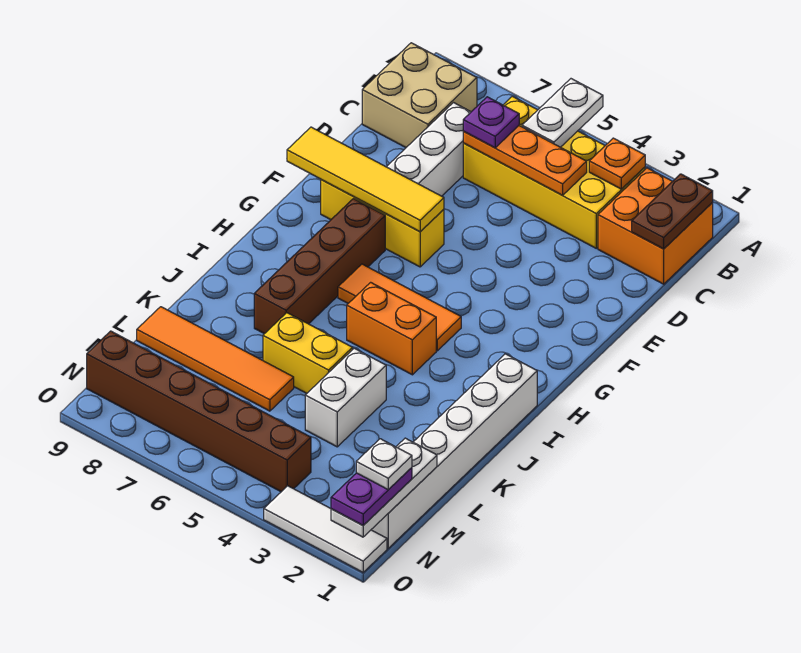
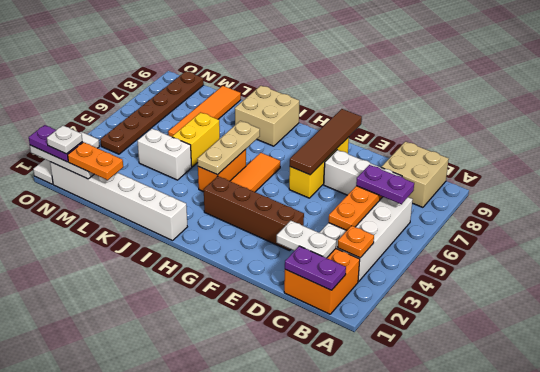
white plate A5:B5 level 2 -> white plate C2:D2 level 2
brown plate B1:C1 level 2 -> purple plate B1:C1 level 2
yellow brick B3:C6 level 1 -> white brick B3:C6 level 1
purple plate C6 level 3 -> purple plate B6:C6 level 3
yellow tile F6:F9 level 2 -> brown tile F6:F9 level 2
brown brick G7:J7 level 1 -> brown brick E3:H3 level 1
none -> tan plate I4:I6 level 2
none -> tan brick I8:J9 level 1
none -> orange plate L1:M1 level 3
brown brick N4:N9 level 1 -> brown plate N4:N9 level 1

